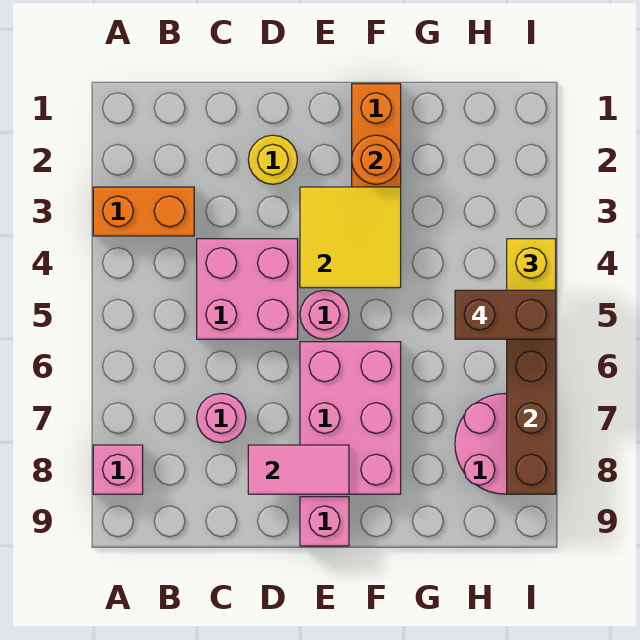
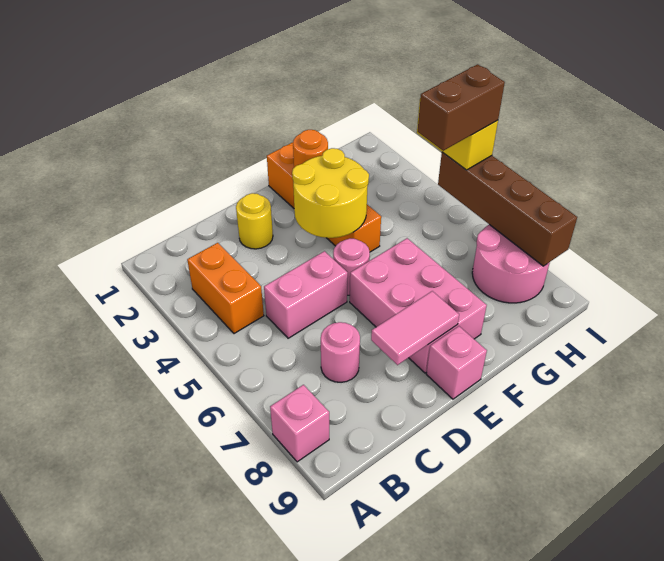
orange brick A3:B3 level 1 -> orange brick B3:B4 level 1
pink brick C4:D5 level 1 -> pink brick C5:D5 level 1
yellow tile E3:F4 level 2 -> yellow round brick E3:F4 level 2

